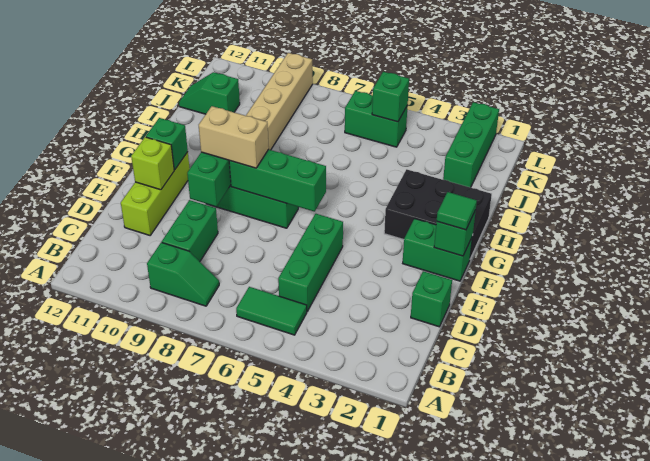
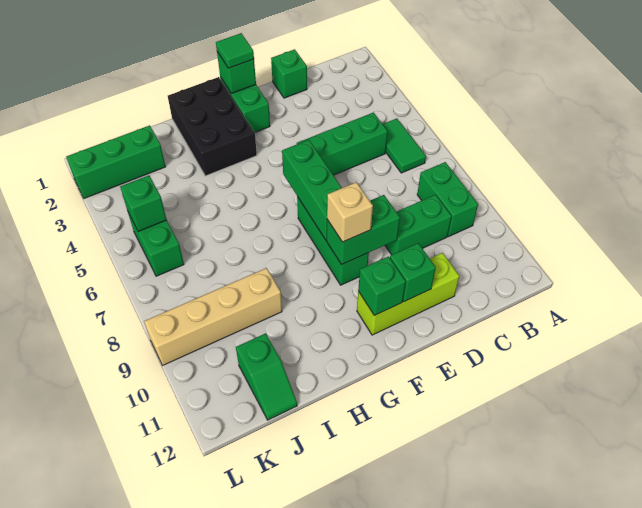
green slope B8:B9 level 1 top 9 -> green brick B8:B9 level 1
lime brick E11 level 2 -> green brick E11 level 2
tan brick F8:F9 level 3 -> tan brick F9 level 3

